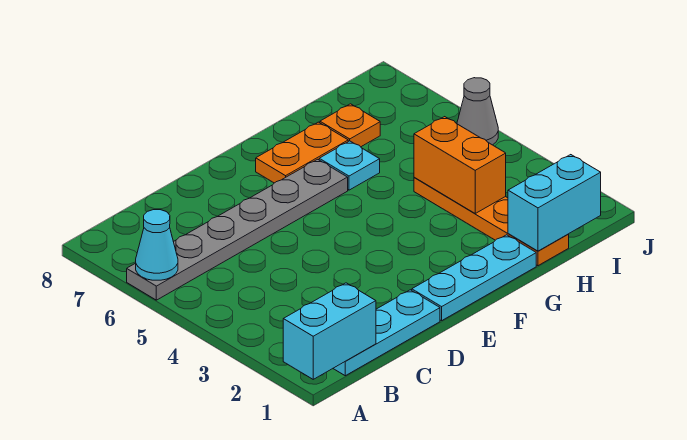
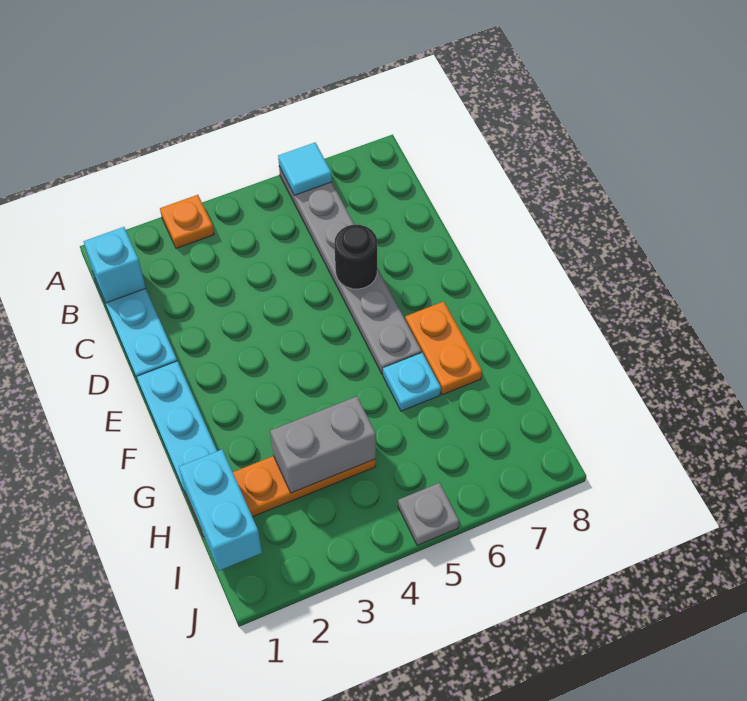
cyan brick A1:B1 level 2 -> cyan brick B1 level 2
cyan cone A6 level 2 -> cyan tile A6 level 2
none -> black round brick D6 level 2
orange brick H3:H4 level 2 -> grey brick H3:H4 level 2
orange plate H7 level 1 -> orange plate A3 level 1
grey cone J5 level 1 -> grey plate J5 level 1

